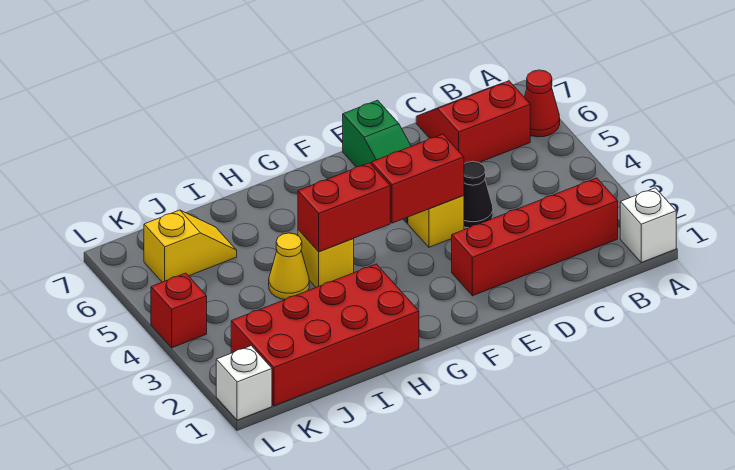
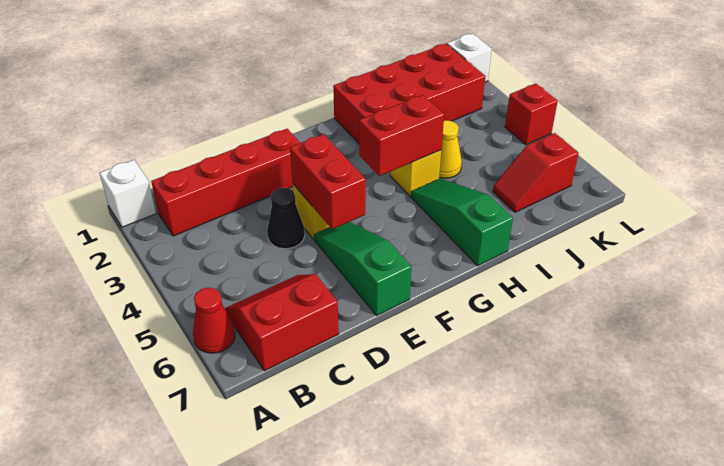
red slope B6:C7 level 1 top 6 -> red slope B6:C7 level 1 top 7
red brick E4:F4 level 2 -> red brick E4:E5 level 2
none -> green slope H5:H7 level 1 top 7
yellow slope J6:K6 level 1 top K -> red slope J6:K6 level 1 top K

